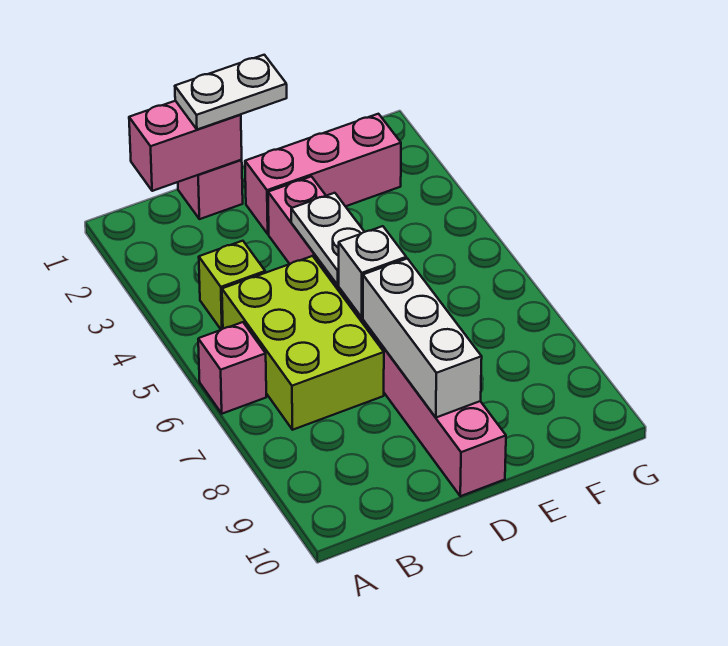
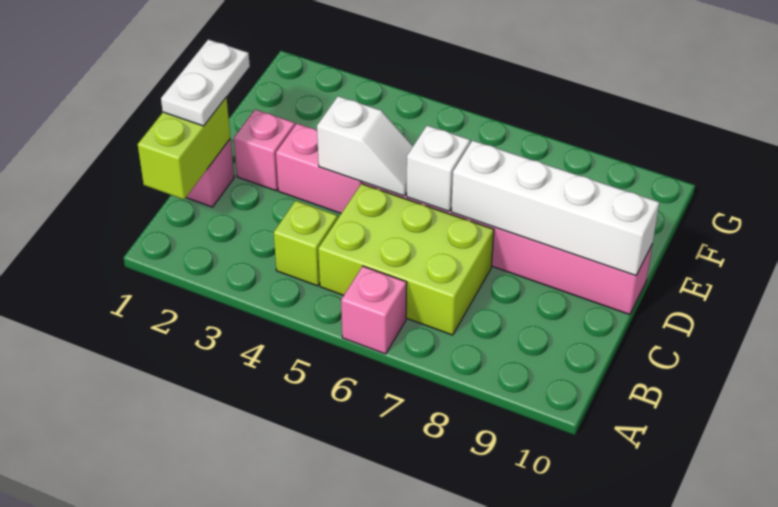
pink brick B1:C1 level 2 -> lime brick B1:C1 level 2
pink brick D2:F2 level 1 -> pink brick D2 level 1
white plate D4:D5 level 2 -> white slope D4:D5 level 2 top 4
white brick D7:D9 level 2 -> white brick D7:D10 level 2

